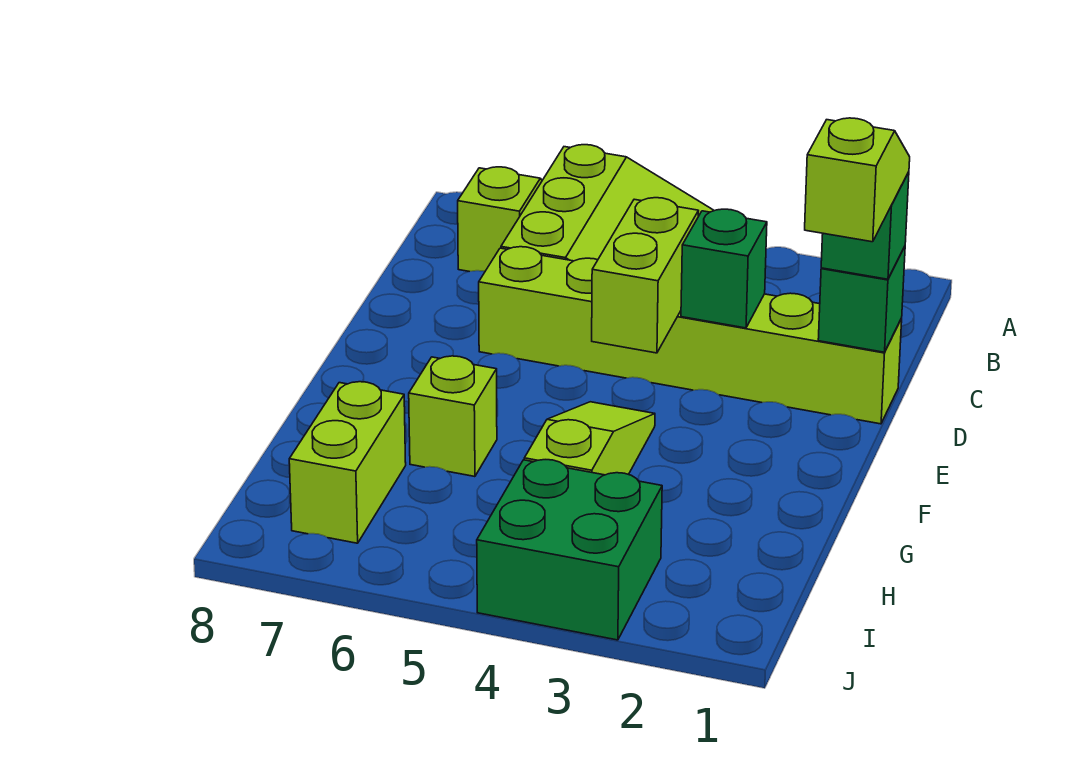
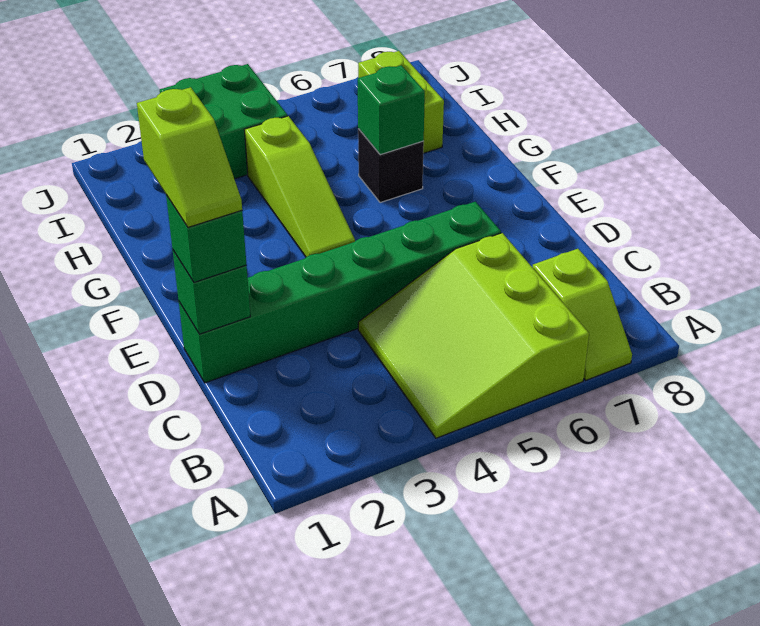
lime brick D1:D6 level 1 -> green brick D1:D6 level 1
green brick D3 level 2 -> green brick G6 level 2
lime brick D4:E4 level 2 -> none
lime brick G6 level 1 -> black brick G6 level 1

